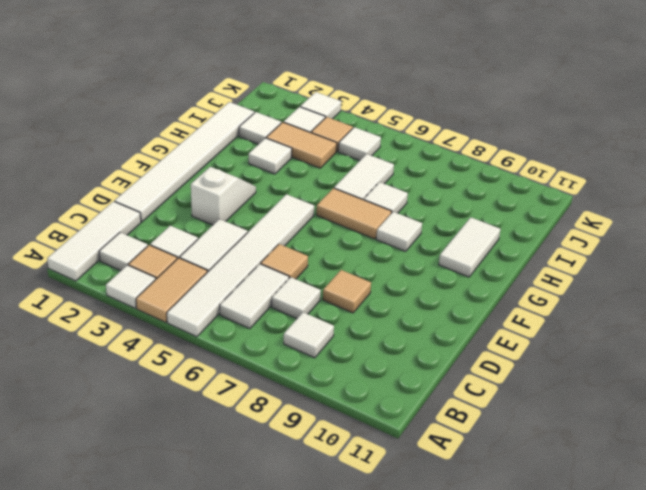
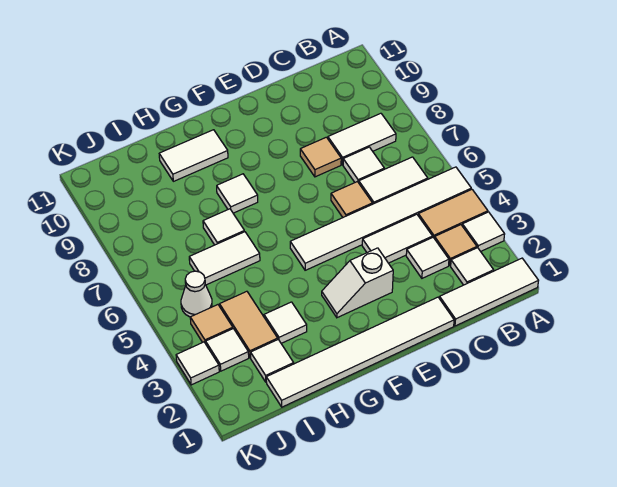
white tile B8 level 1 -> white tile B8:C8 level 1
tan tile G6:G7 level 1 -> none
white tile J5 level 1 -> white cone J5 level 1

